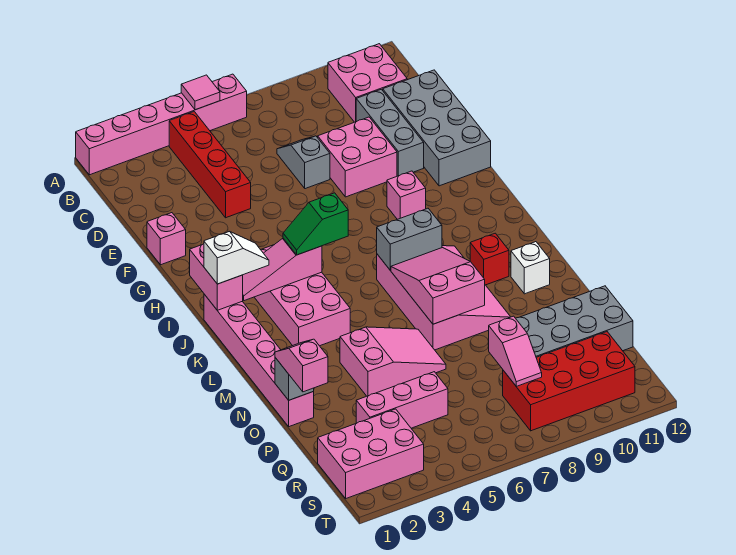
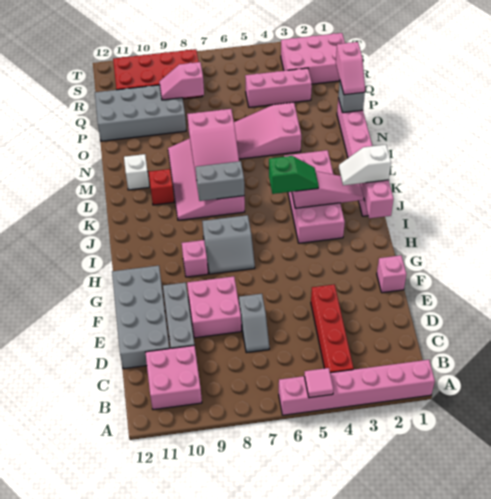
none -> grey slope H7:I8 level 1 top I
pink slope Q8:R8 level 2 top Q -> pink slope Q8:Q9 level 2 top 8

